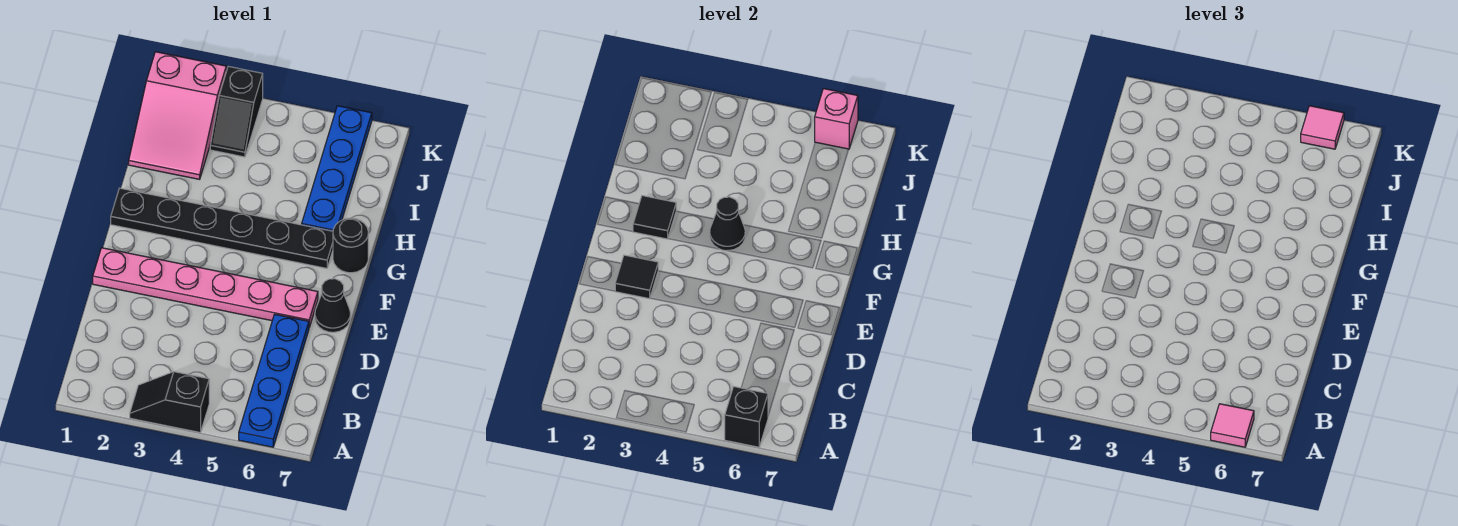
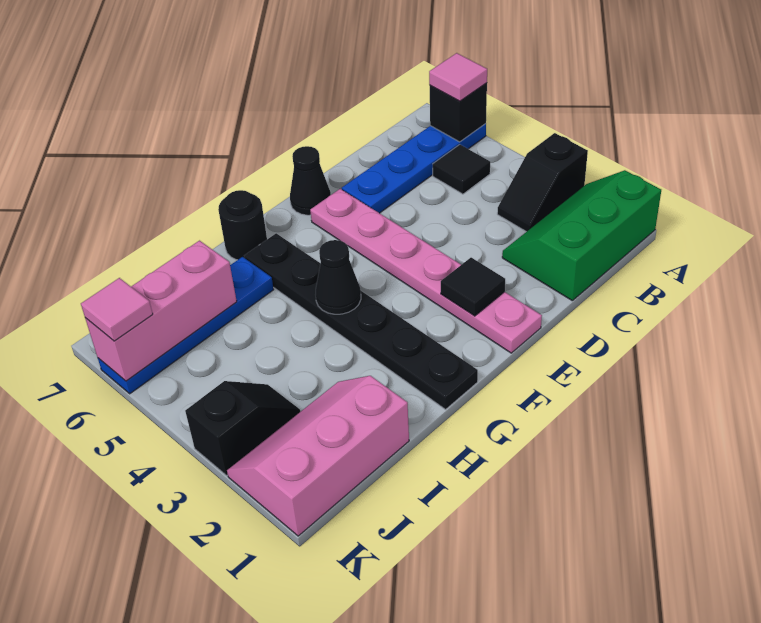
none -> green slope A1:C2 level 1 top 1
black slope A3:A4 level 1 top 4 -> black slope A3:B3 level 1 top A
black tile G2 level 2 -> black tile B5 level 1
pink slope I1:K2 level 1 top K -> pink slope I1:K2 level 1 top 1
pink brick K6 level 2 -> pink brick I6:K6 level 2

